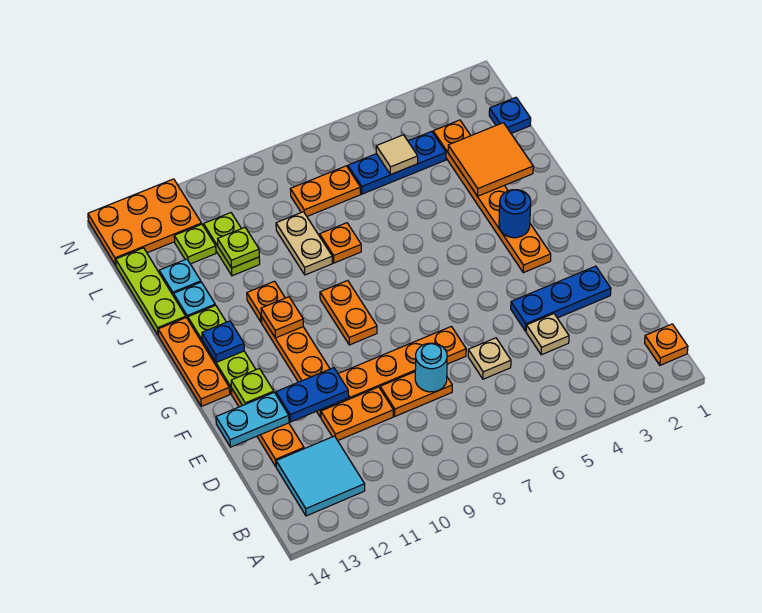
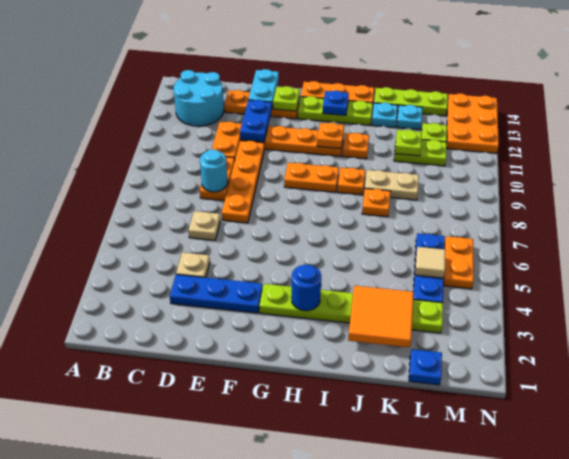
orange plate B1 level 1 -> orange plate I9 level 1
cyan tile B12:C13 level 1 -> cyan round brick B12:C13 level 1
blue plate E2:E4 level 1 -> blue plate D3:F3 level 1
orange plate G3:L3 level 1 -> lime plate G3:L3 level 1
orange plate L7:L8 level 1 -> orange plate M5:M6 level 1

